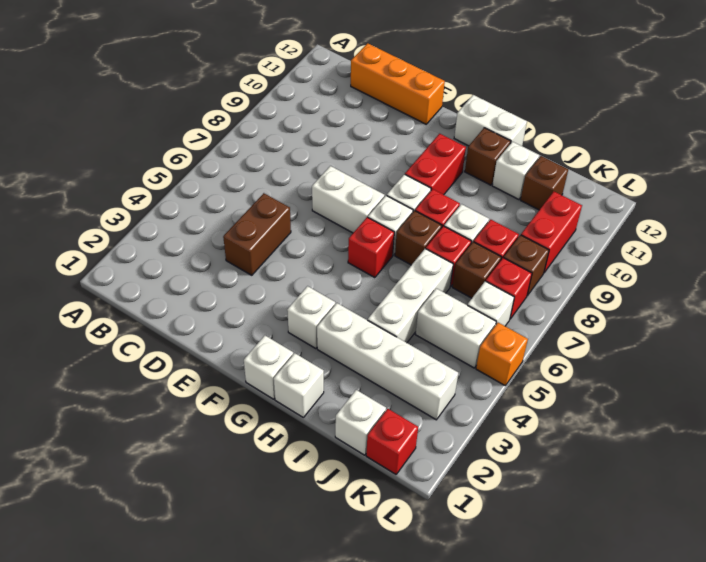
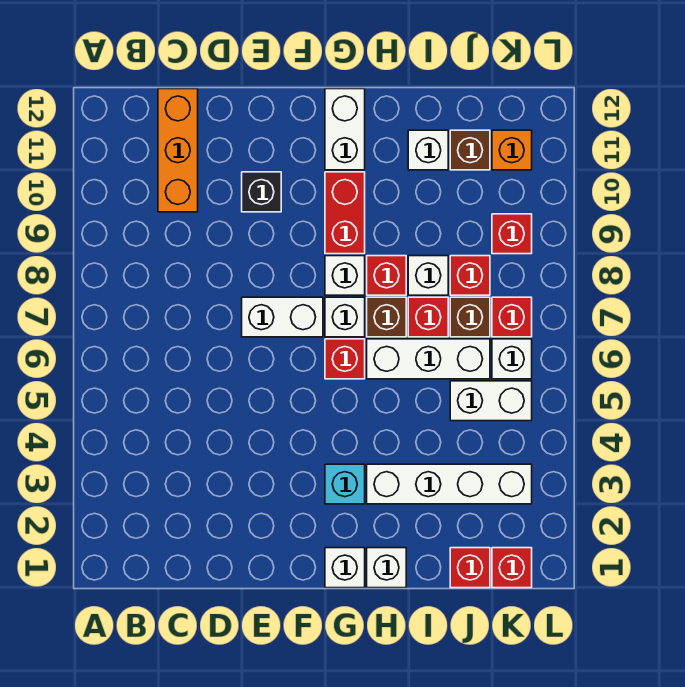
orange brick C12:E12 level 1 -> orange brick C10:C12 level 1
brown brick D4:D5 level 1 -> none
none -> black brick E10 level 1
white brick G3 level 1 -> cyan brick G3 level 1
white brick G12:H12 level 1 -> white brick G11:G12 level 1
brown brick H11 level 1 -> none
white brick I4:I6 level 1 -> white brick H6:J6 level 1
white brick J1 level 1 -> red brick J1 level 1
brown brick K8 level 1 -> none
red brick K9:K10 level 1 -> red brick K9 level 1
orange brick L5 level 1 -> orange brick K11 level 1

